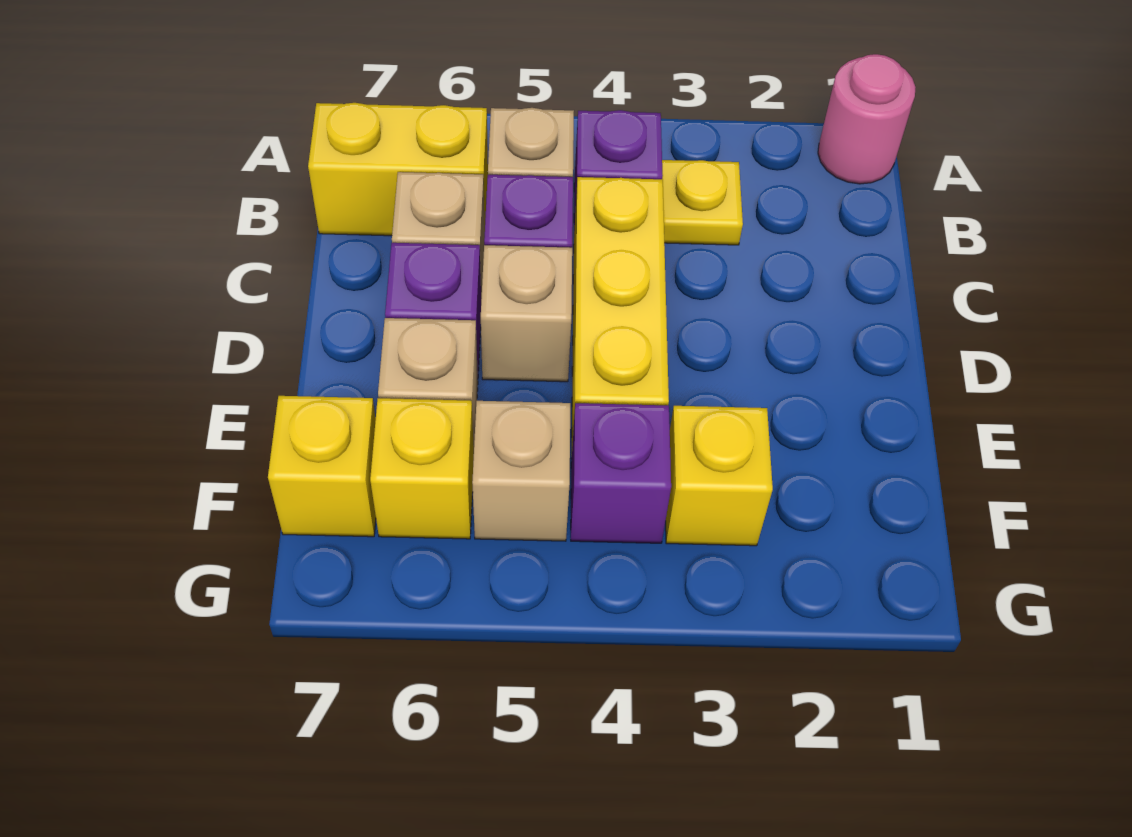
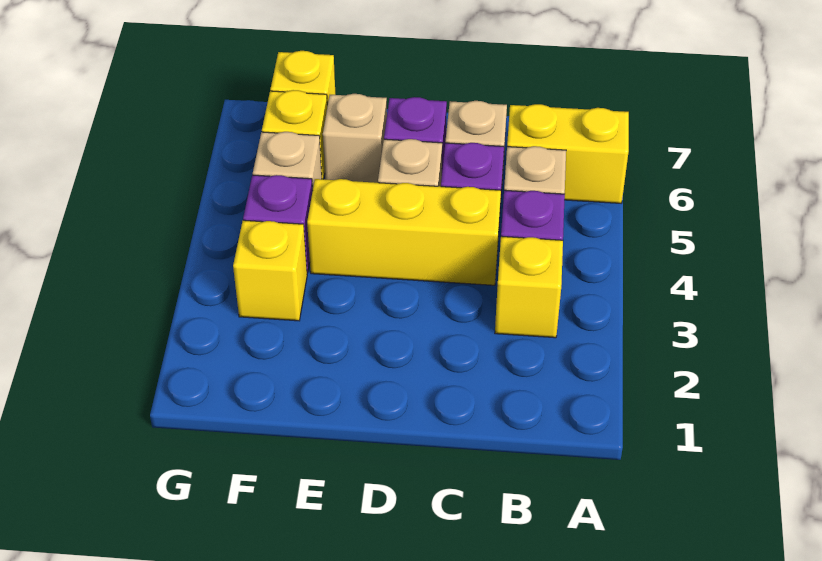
pink round brick A1 level 1 -> none
yellow plate B3 level 1 -> yellow brick B3 level 1
yellow brick B6:B7 level 1 -> yellow brick A6:B6 level 1

